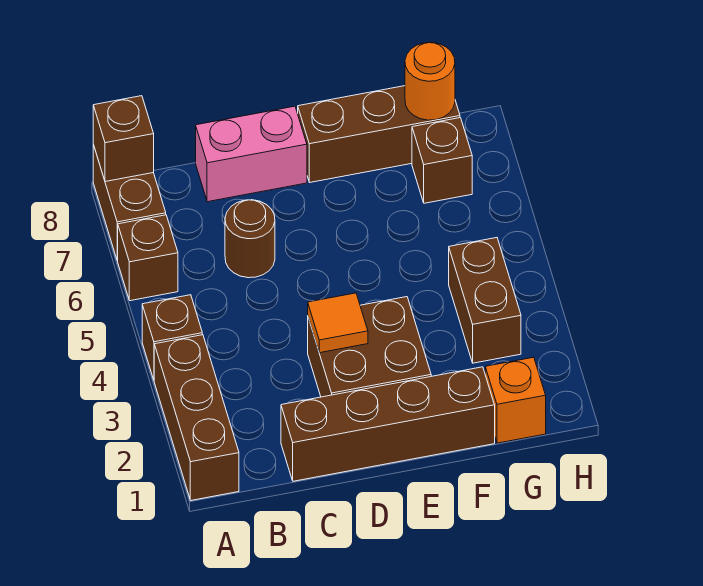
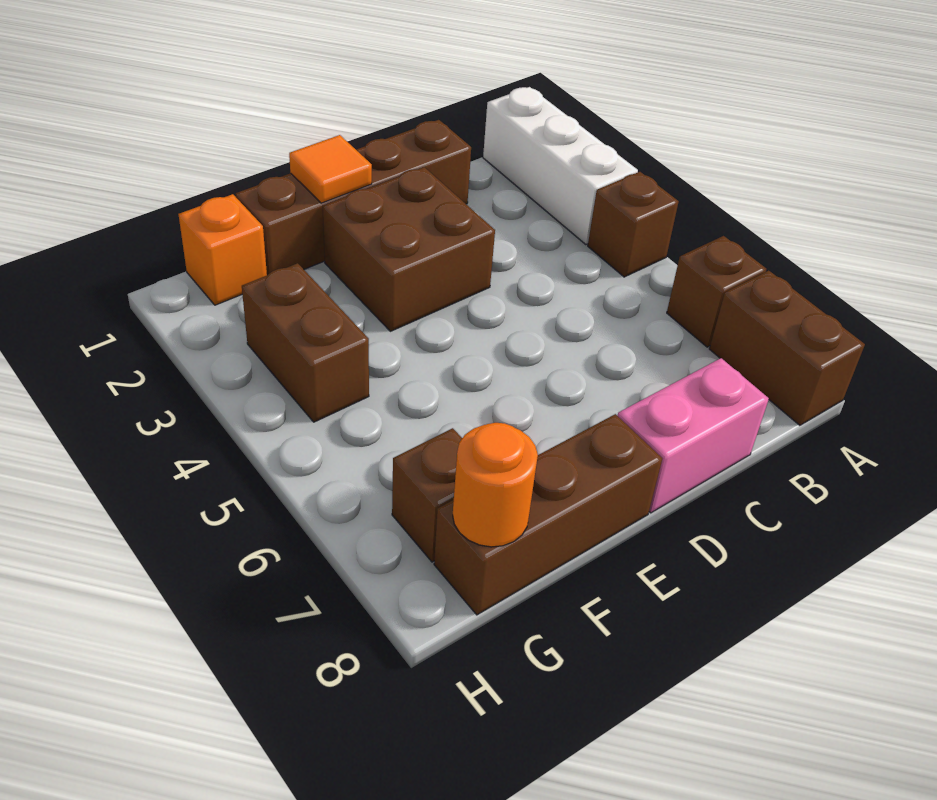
brown brick A1:A3 level 1 -> white brick A1:A3 level 1
brown brick A8 level 2 -> none
brown round brick C6 level 1 -> none
orange tile D3 level 2 -> orange tile E1 level 2

